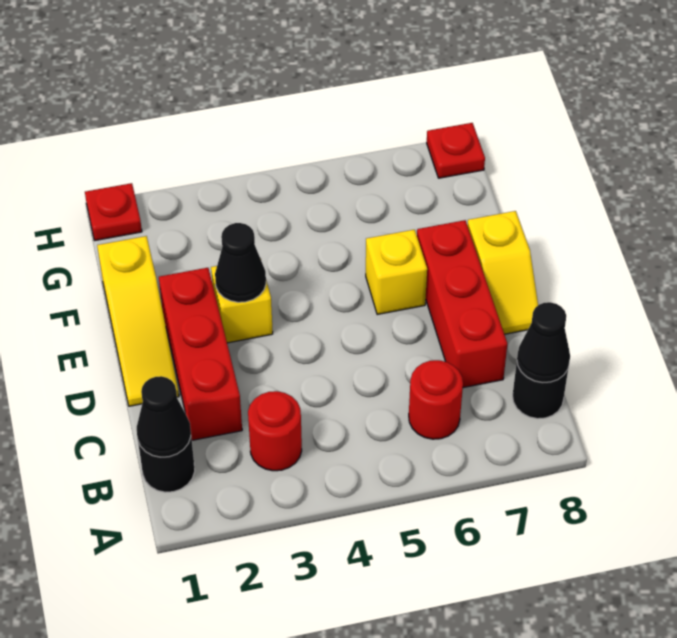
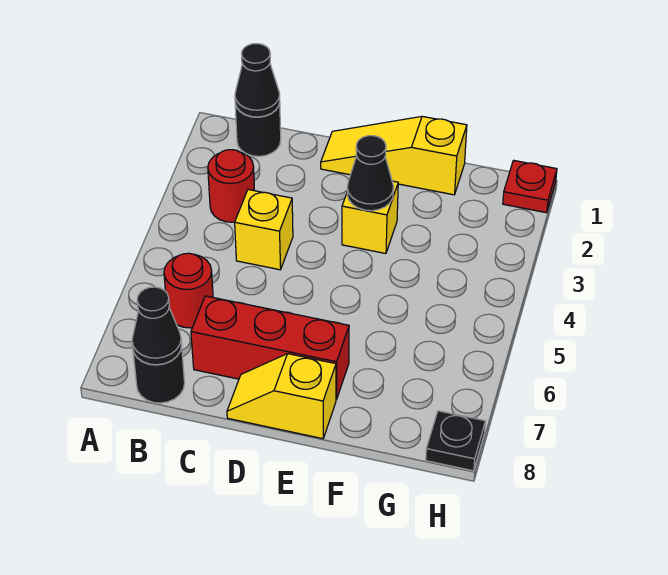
red brick C2:E2 level 1 -> none
yellow brick E6 level 1 -> yellow brick C4 level 1
red plate H8 level 1 -> black plate H8 level 1

